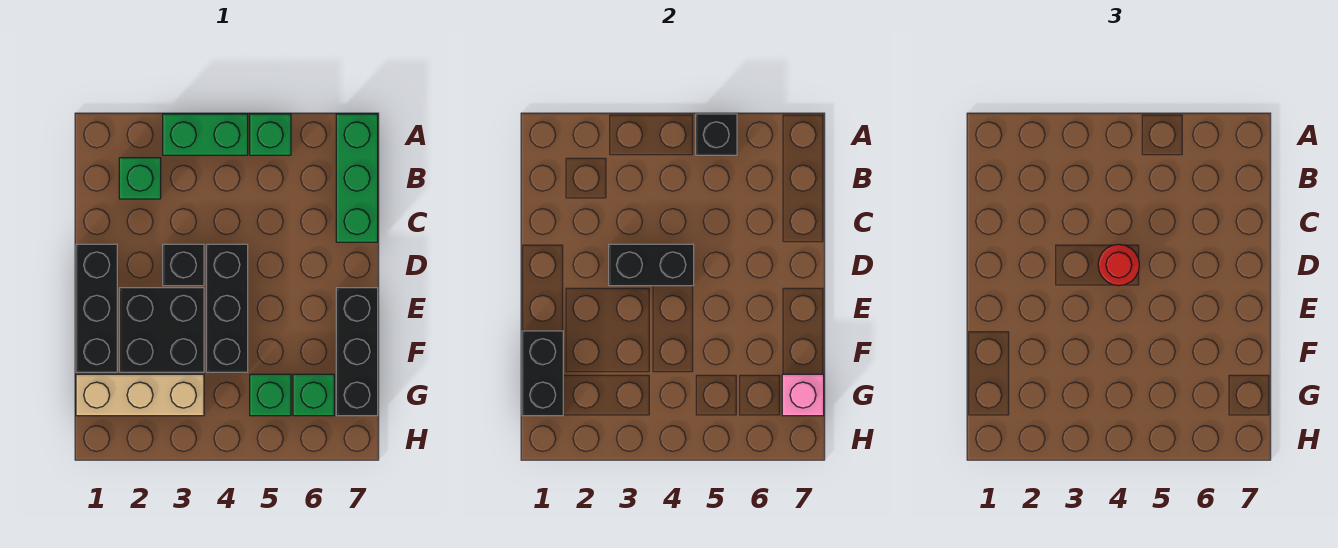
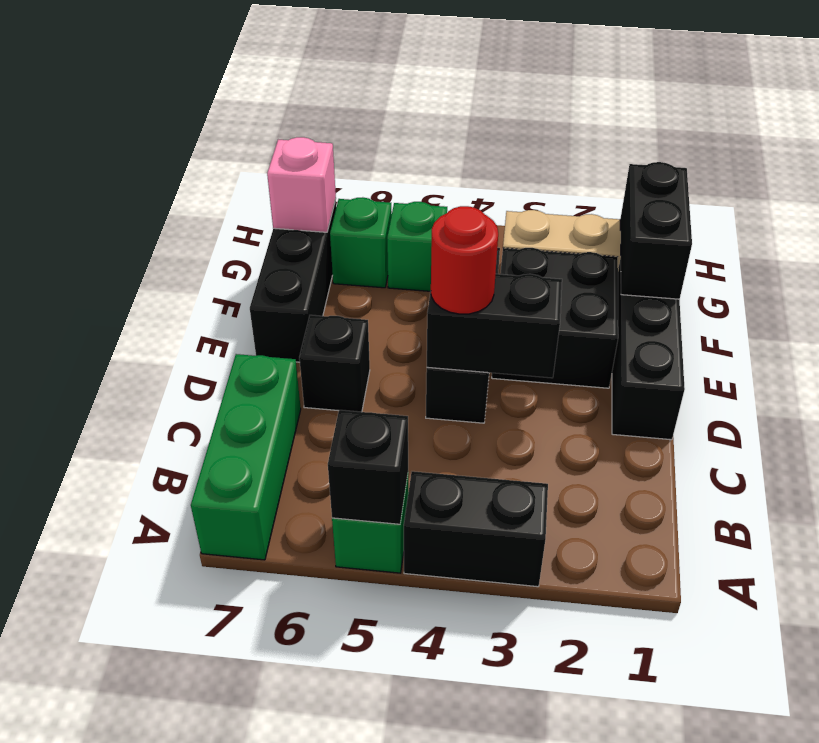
green brick A3:A4 level 1 -> black brick A3:A4 level 1
green brick B2 level 1 -> none
black brick D3 level 1 -> black brick D6 level 1

